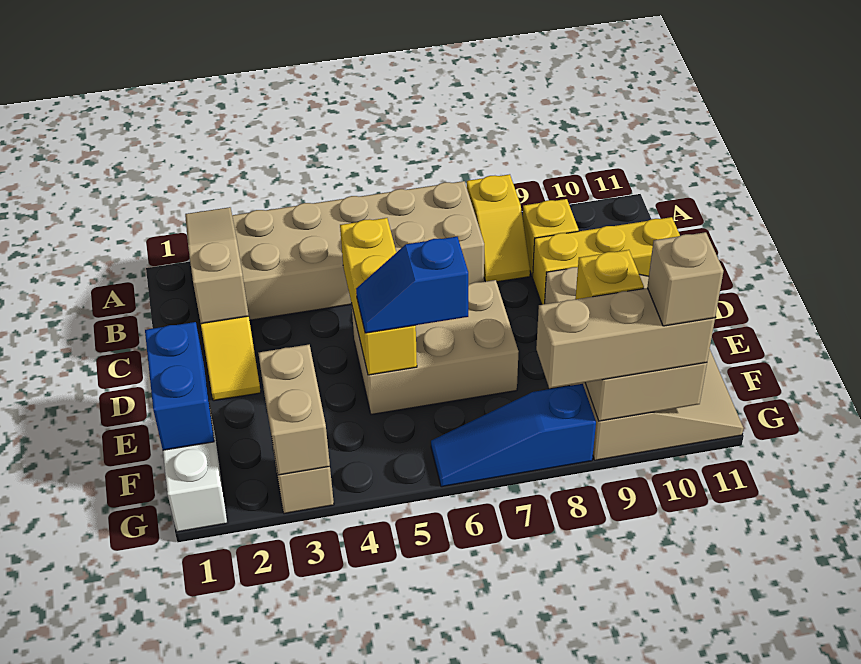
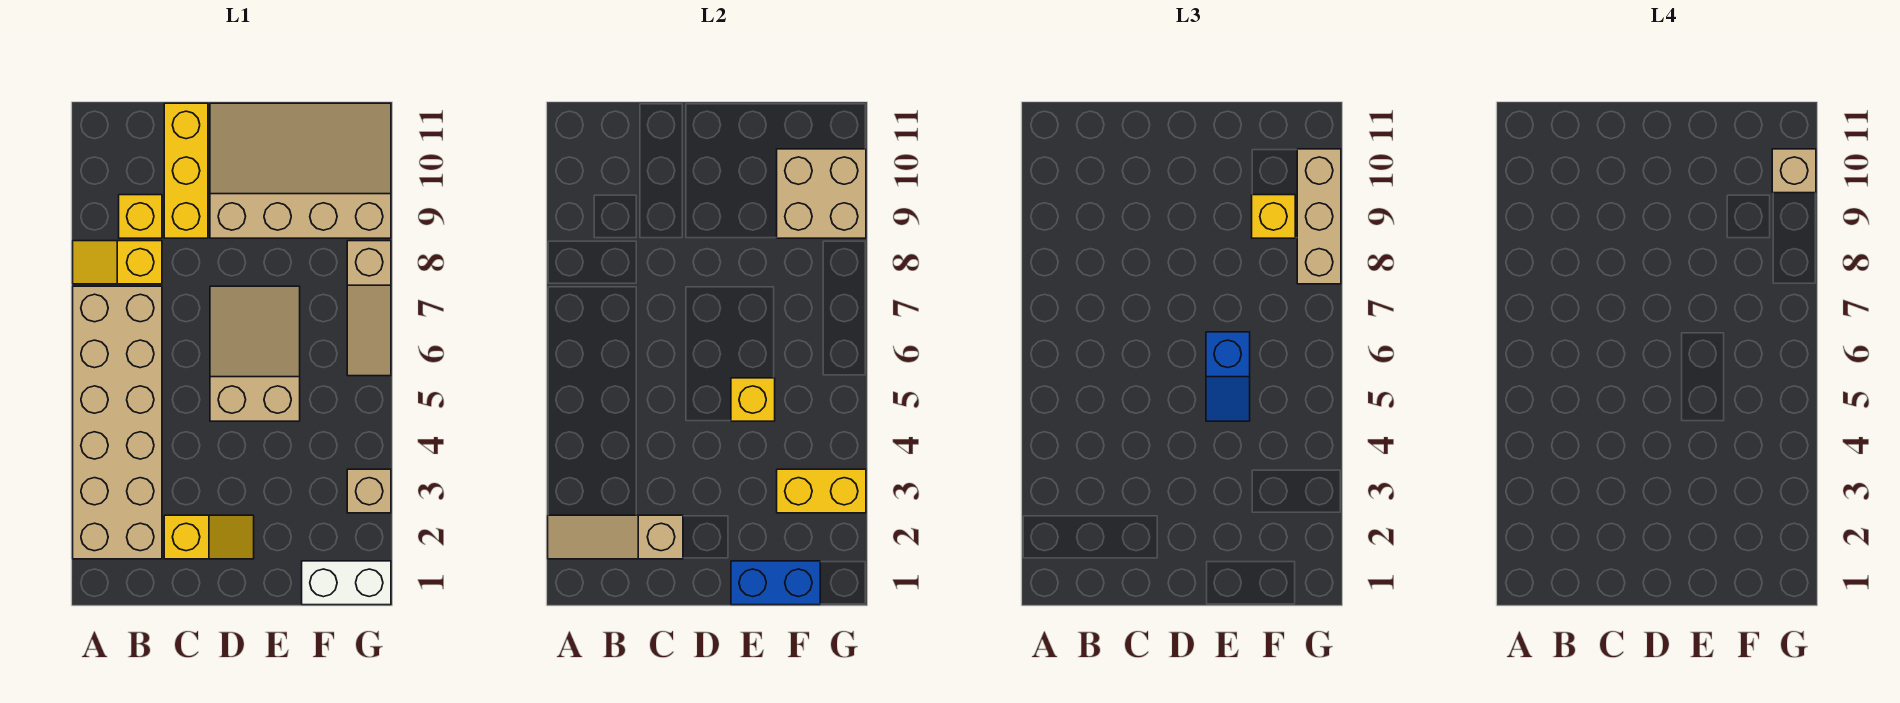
yellow slope A8:B8 level 1 top A -> yellow slope A8:B8 level 1 top B
yellow brick C5:E5 level 2 -> yellow brick E5 level 2
tan brick D5:E7 level 1 -> tan slope D5:E7 level 1 top 5
tan brick F3:G3 level 2 -> yellow brick F3:G3 level 2
blue slope G6:G8 level 1 top 8 -> tan slope G6:G8 level 1 top 8

